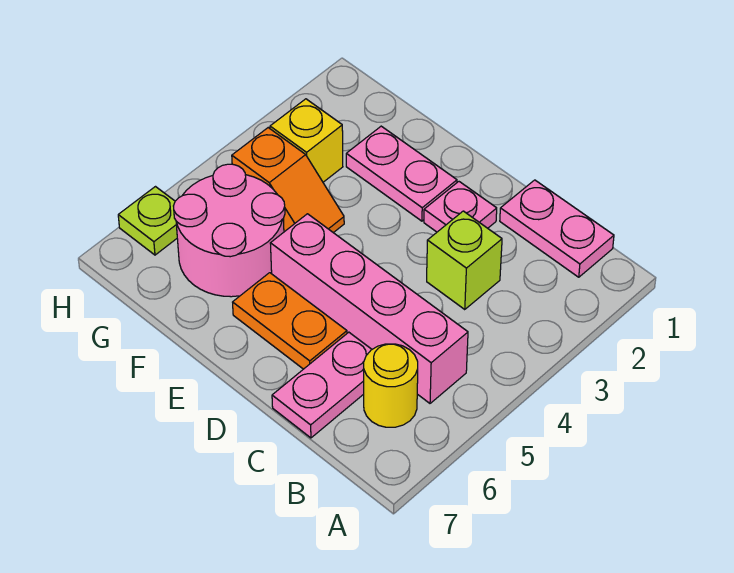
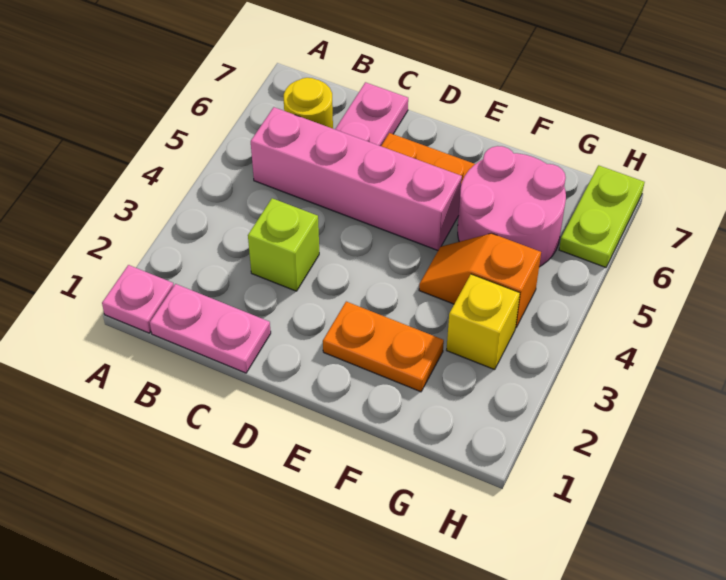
pink plate D2 level 1 -> pink plate A1 level 1
pink plate E2:F2 level 1 -> orange plate E2:F2 level 1
lime plate H6 level 1 -> lime plate H6:H7 level 1

